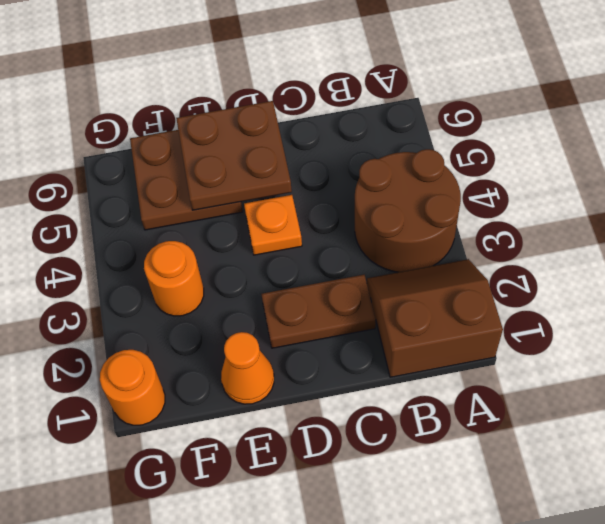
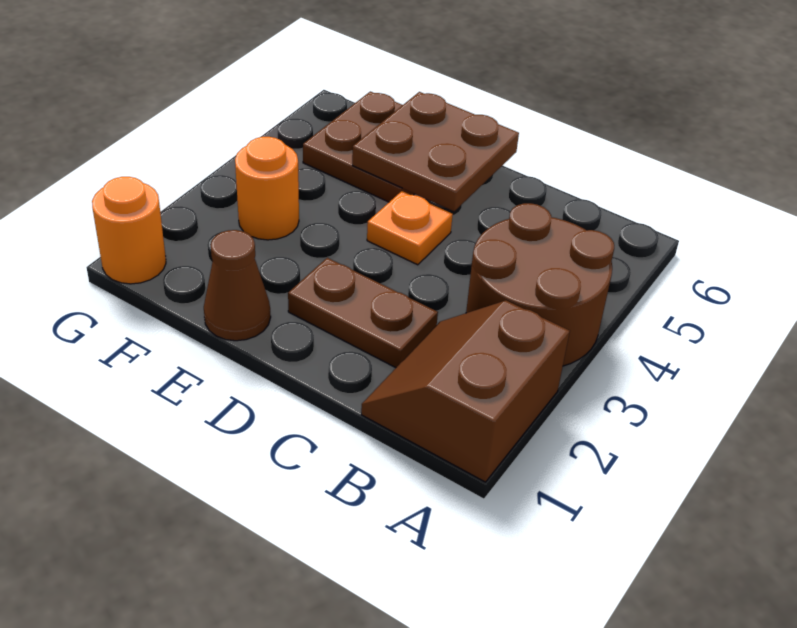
brown slope A1:B2 level 1 top 1 -> brown slope A1:B2 level 1 top A
orange cone E1 level 1 -> brown cone E1 level 1

